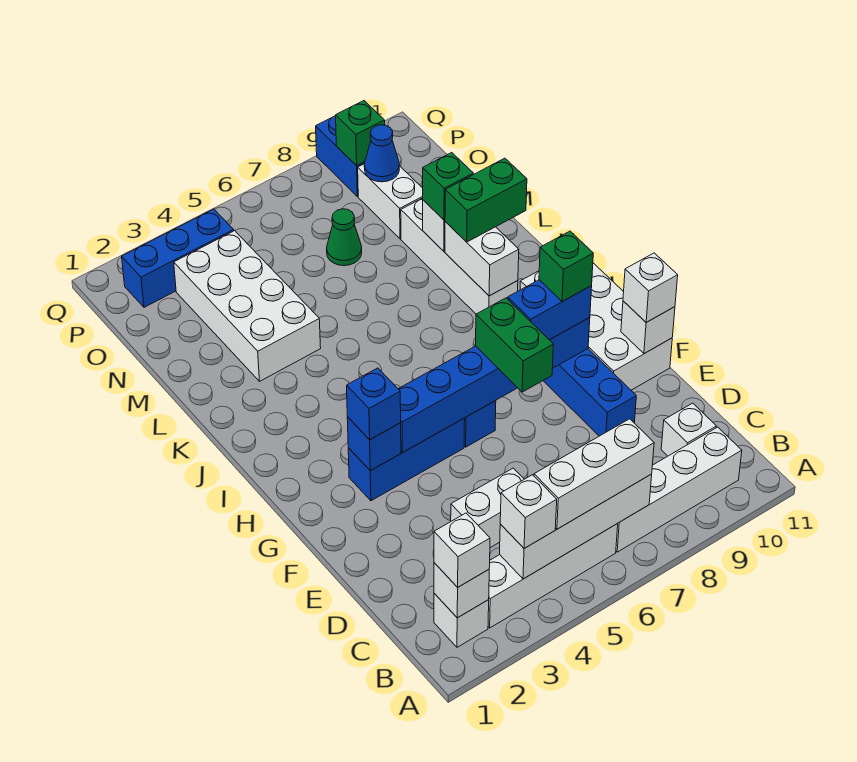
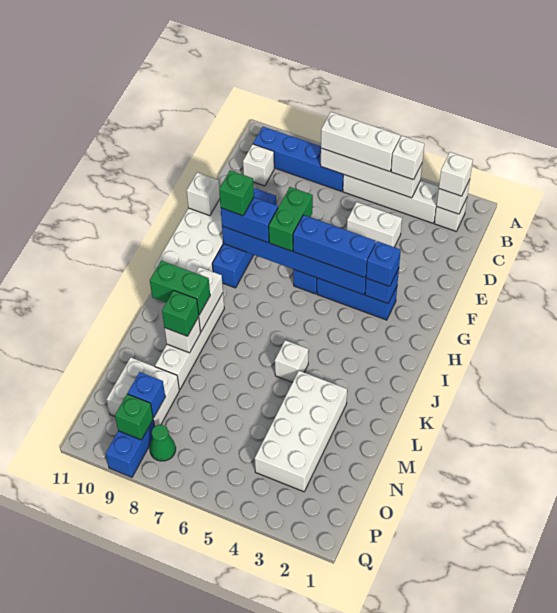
white brick B7:B10 level 1 -> blue brick B7:B10 level 1
white brick F11 level 3 -> white brick K5 level 1
green cone N7 level 1 -> green cone P8 level 1
white brick N9:O9 level 1 -> white brick N9:O10 level 1
blue cone O9 level 2 -> blue brick O9 level 2
blue brick P2:P4 level 1 -> blue brick G4:G6 level 3

